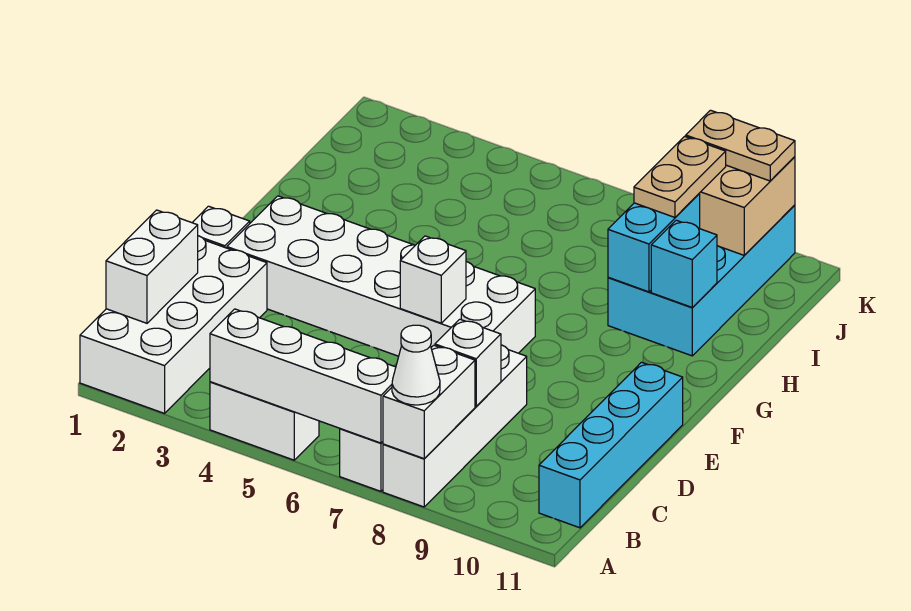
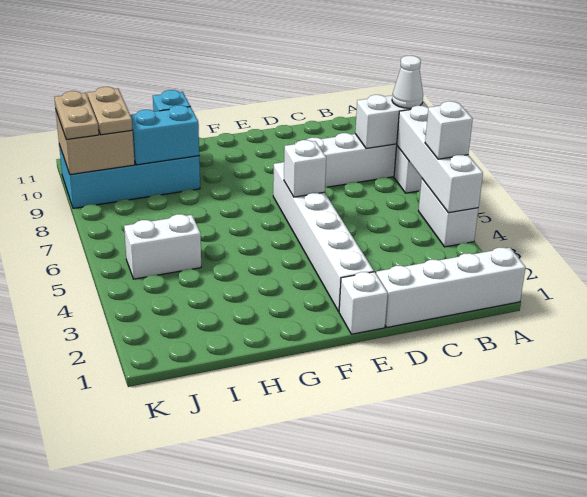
white brick A1:D2 level 1 -> white brick A1:D1 level 1
white brick B1:C1 level 2 -> white brick I5:J5 level 1
cyan brick B11:E11 level 1 -> none
white brick C8 level 2 -> white brick A5 level 3
white brick E2:F7 level 1 -> white brick E2:E7 level 1
tan plate I9:J9 level 3 -> tan plate J9:J10 level 3

